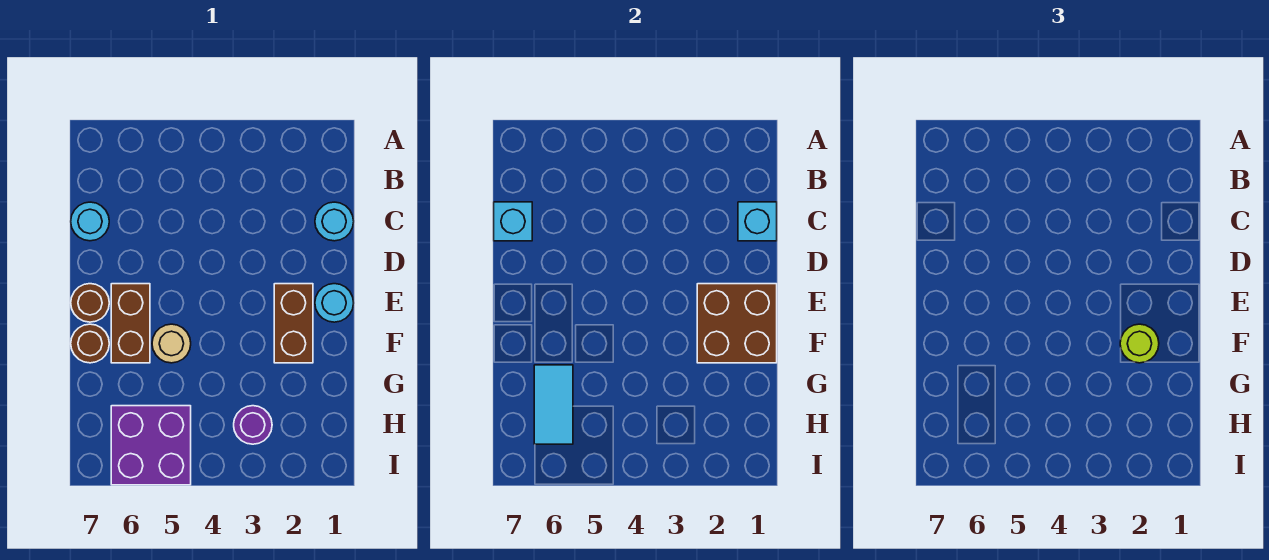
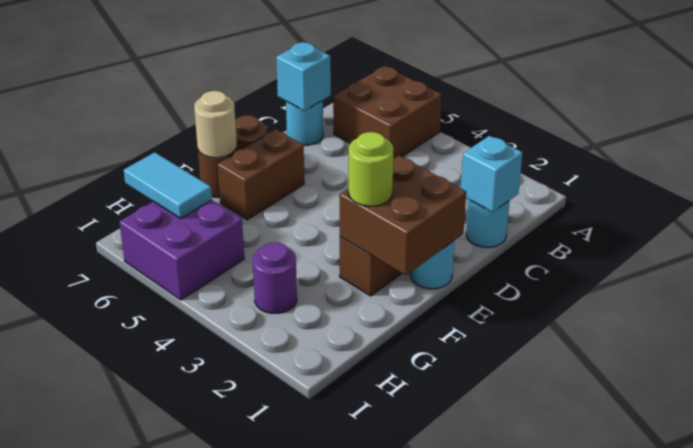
none -> brown brick A5:B6 level 1
tan round brick F5 level 1 -> tan round brick F7 level 2
cyan tile G6:H6 level 2 -> cyan tile H6:H7 level 2

